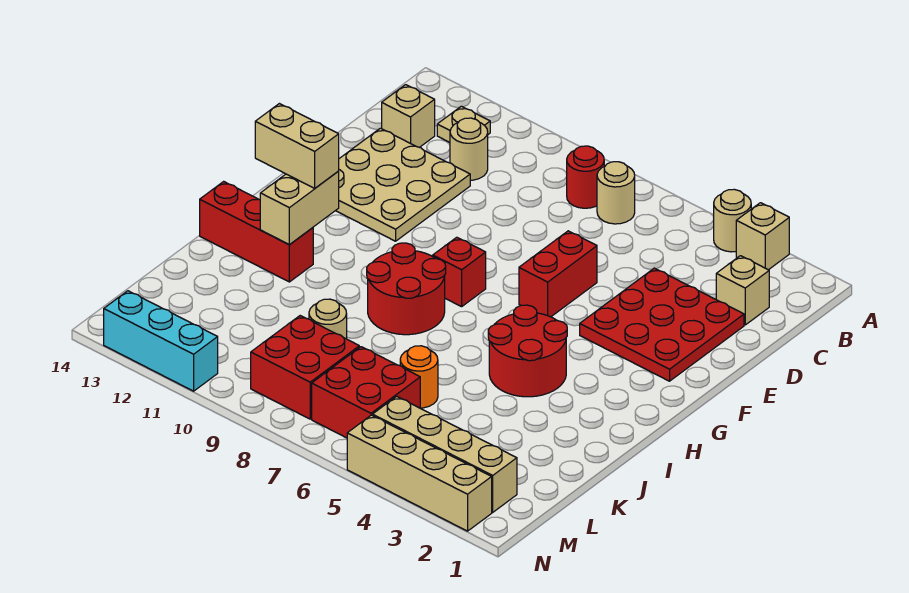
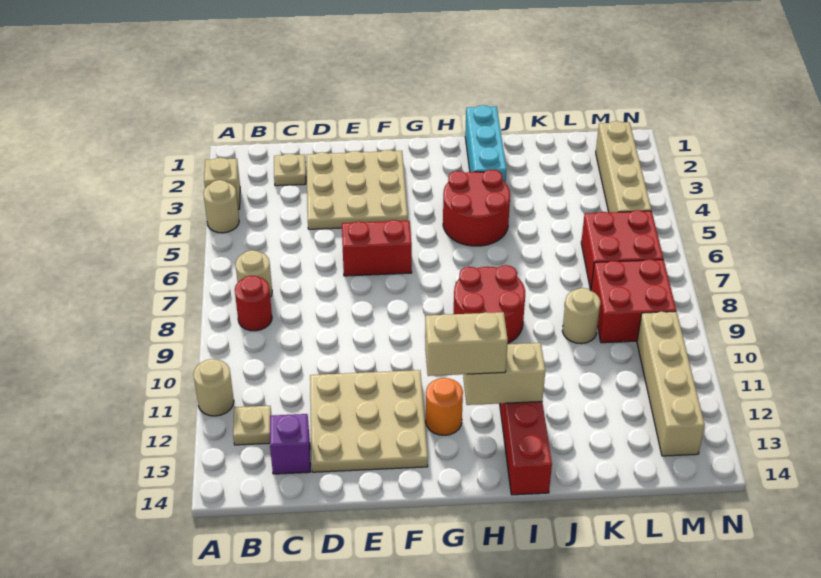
tan brick C2 level 1 -> tan plate C2 level 1
tan round brick C11 level 1 -> tan round brick A11 level 1
tan brick C13 level 1 -> purple brick C13 level 1
red plate D2:F4 level 1 -> tan plate D2:F4 level 1
red brick G8 level 1 -> none
tan brick H12:H13 level 3 -> tan brick G12:H12 level 3
orange round brick K6 level 1 -> orange round brick G12 level 1
tan brick N2:N5 level 1 -> tan brick M10:M13 level 1
cyan brick N11:N13 level 1 -> cyan brick I1:I3 level 1

